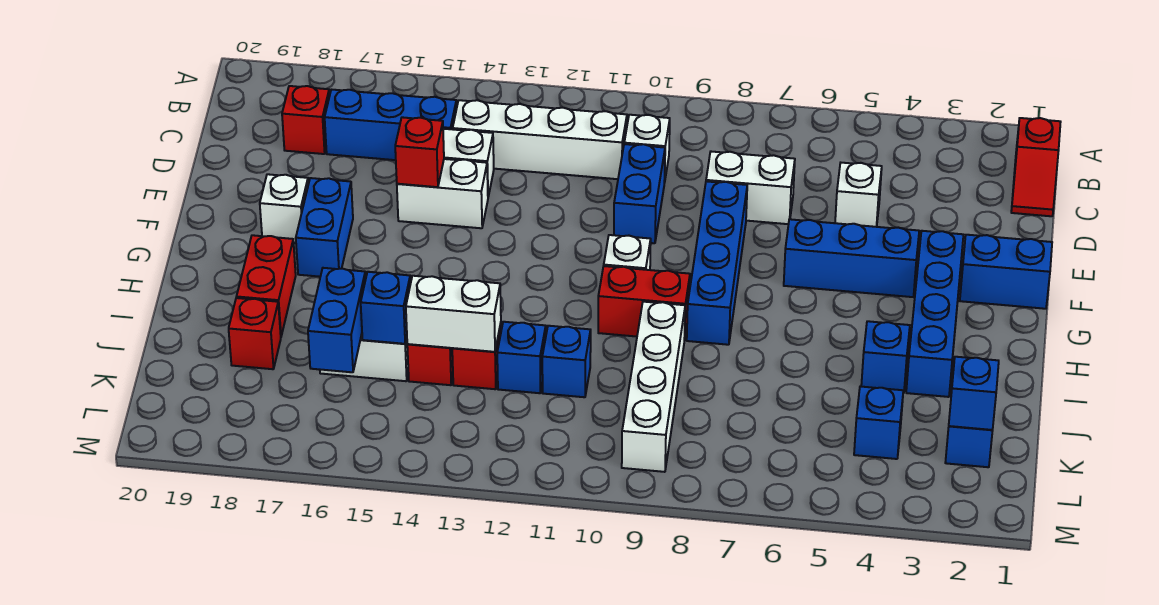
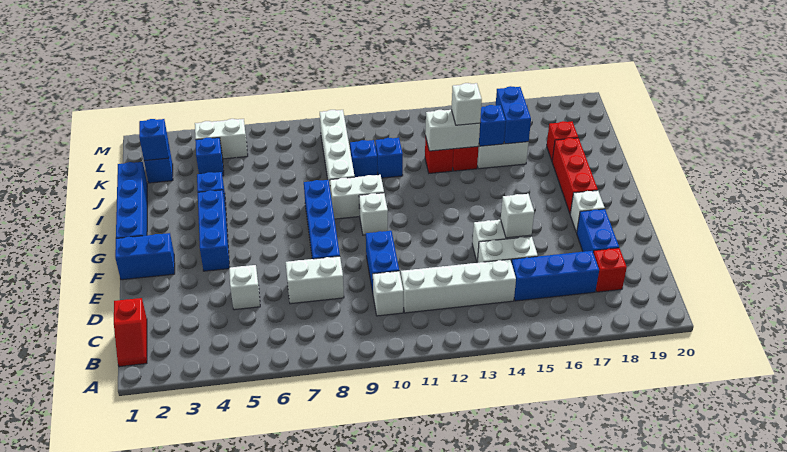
red slope B1:C1 level 1 top B -> red slope B1:C1 level 1 top C
red brick E15 level 2 -> white brick E15 level 2
blue brick F3:I3 level 1 -> blue brick G1:J1 level 1
blue brick F4:F6 level 1 -> blue brick F4:H4 level 1
blue brick F17:G17 level 1 -> blue brick D18:E18 level 1
red brick H9:H10 level 1 -> white brick H9:H10 level 1
red brick H18:I18 level 1 -> red brick G18:I18 level 1
blue brick J12 level 1 -> blue brick J10 level 1
none -> white brick J14 level 3
none -> white brick L4:L5 level 1

